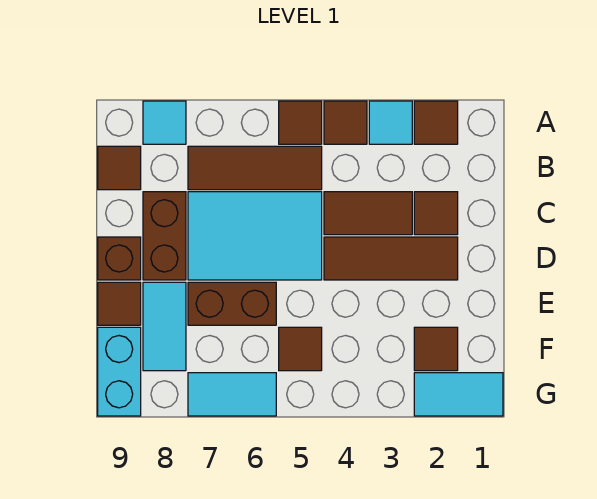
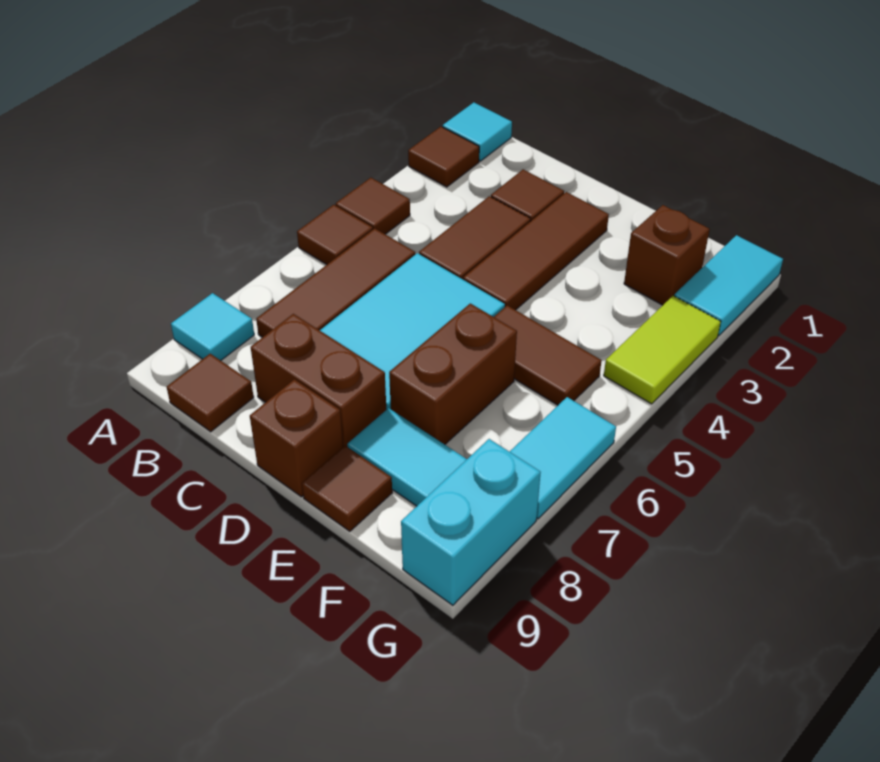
cyan tile A3 level 1 -> cyan tile A1 level 1
brown tile F2 level 1 -> brown brick F2 level 1
brown tile F5 level 1 -> brown tile E5:F5 level 1
cyan brick F9:G9 level 1 -> cyan brick G8:G9 level 1
none -> lime tile G3:G4 level 1

